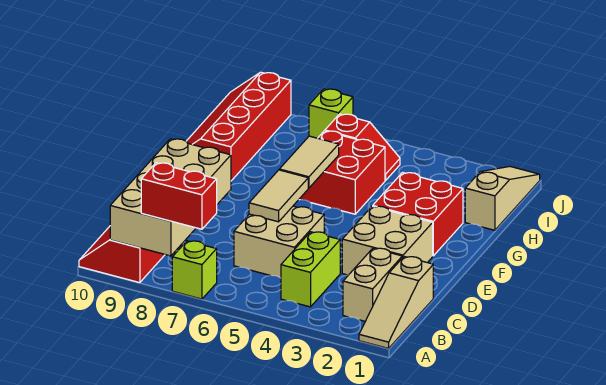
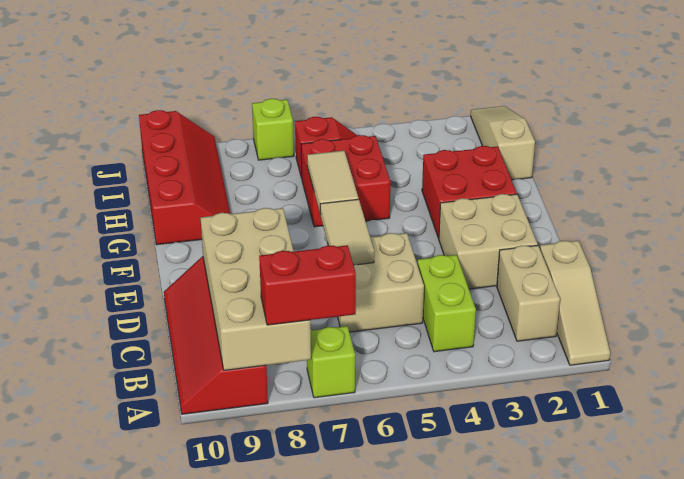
red slope G9:J10 level 1 top 9 -> red slope G9:J10 level 1 top 10

